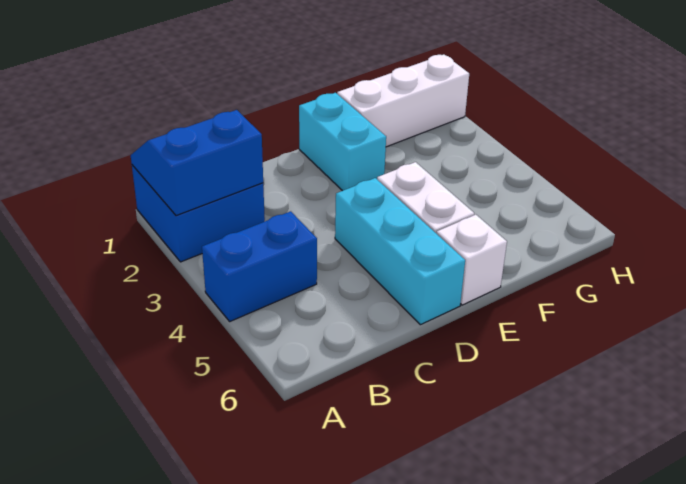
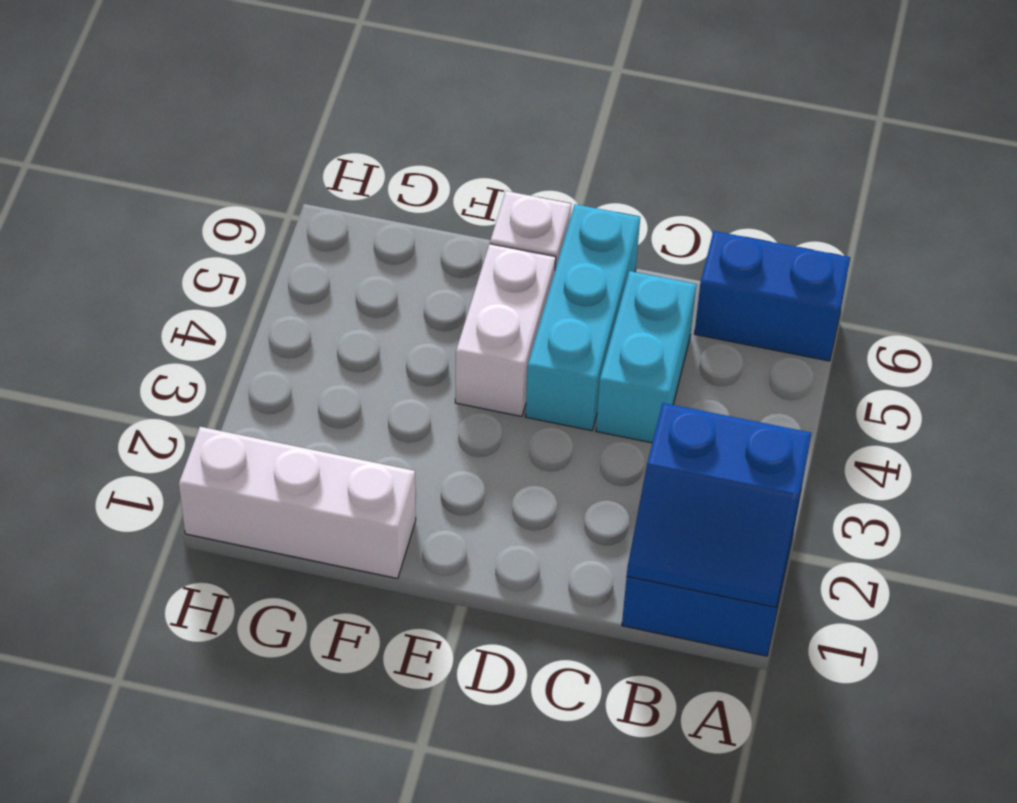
blue brick A4:B4 level 1 -> blue brick A6:B6 level 1
cyan brick E1:E2 level 1 -> cyan brick C4:C5 level 1

